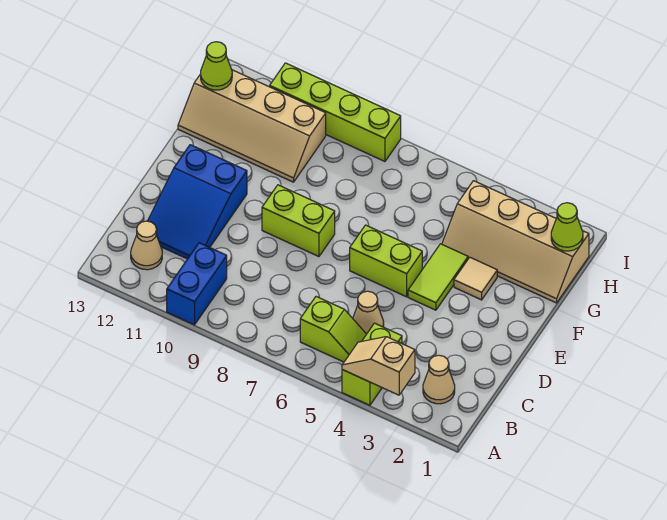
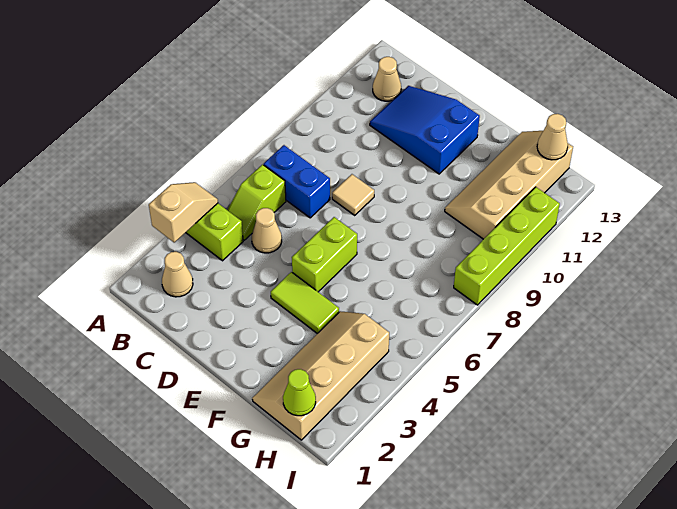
blue brick A10:B10 level 1 -> blue brick B7:C7 level 1
lime brick E8:E9 level 1 -> none
tan tile F3 level 1 -> tan tile D8 level 1
lime cone H13 level 2 -> tan cone H13 level 2

